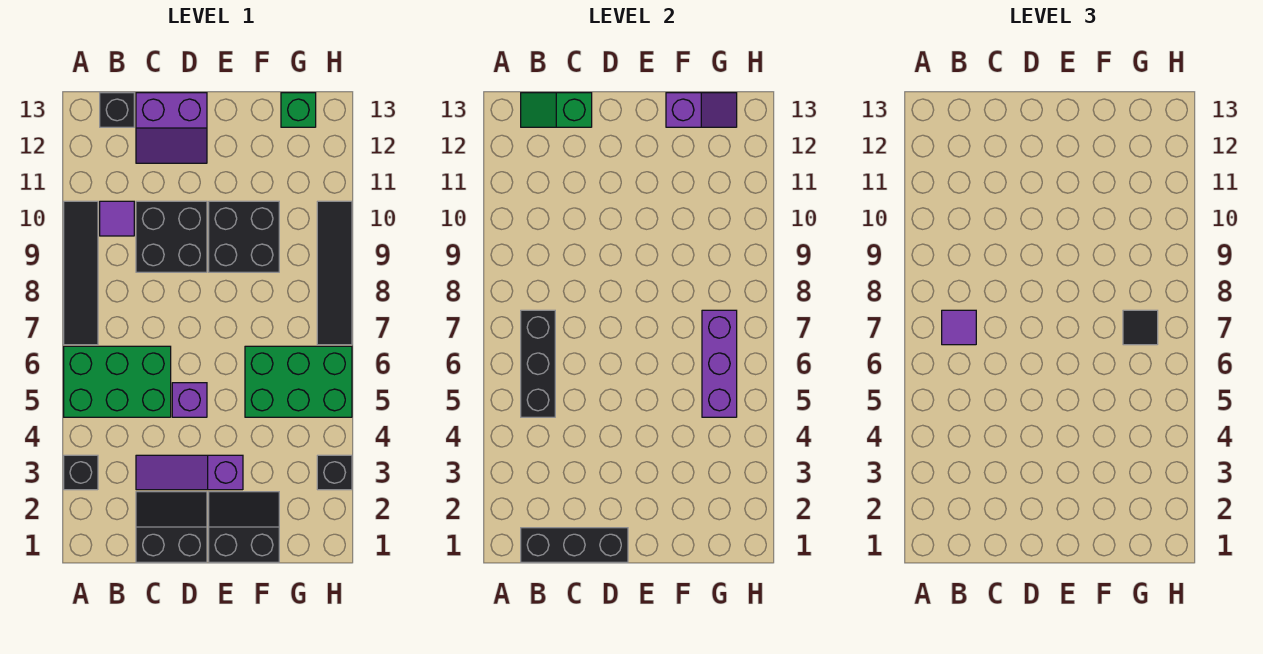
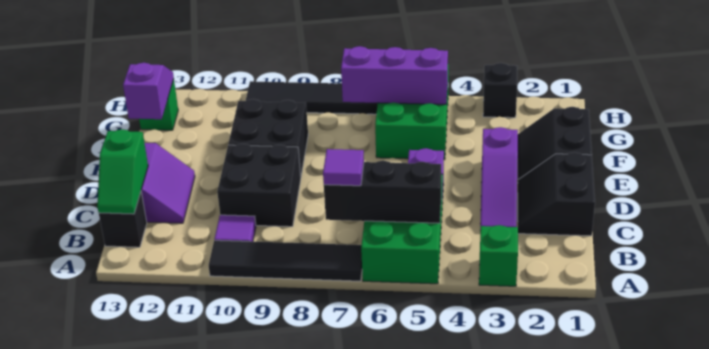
black brick A3 level 1 -> green brick A3 level 1
black brick B1:D1 level 2 -> none
black tile G7 level 3 -> none

